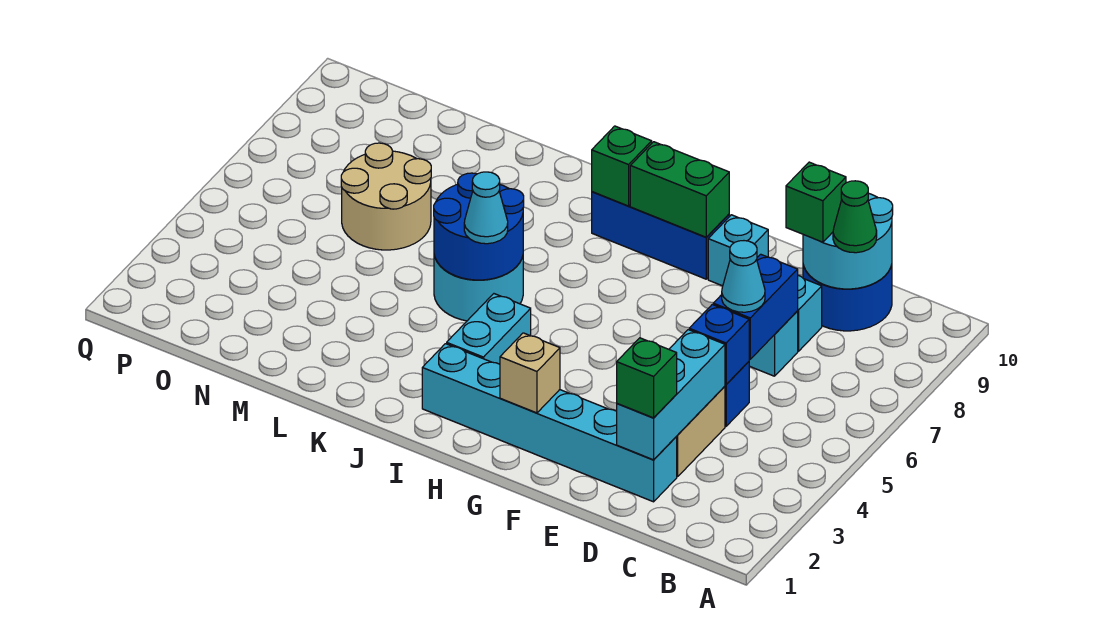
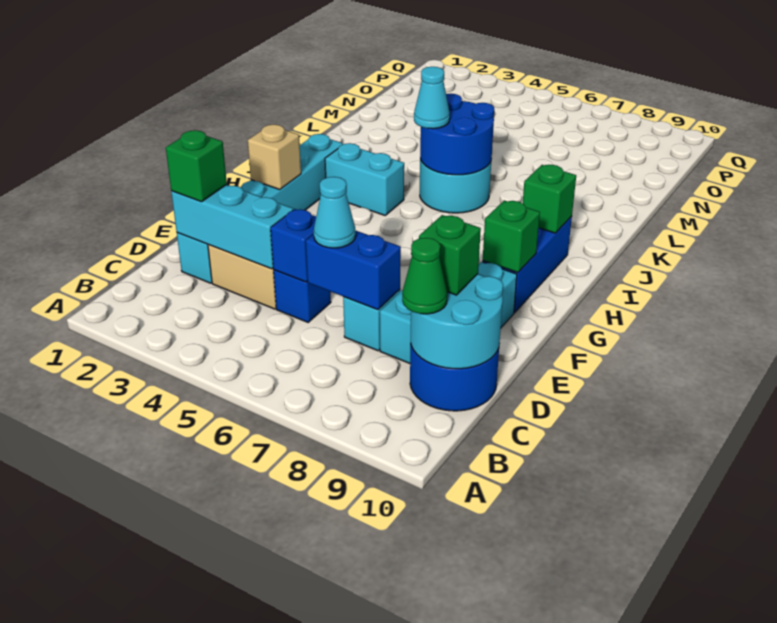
green brick G9:H9 level 2 -> green brick G9 level 2
tan round brick M6:N7 level 1 -> none

